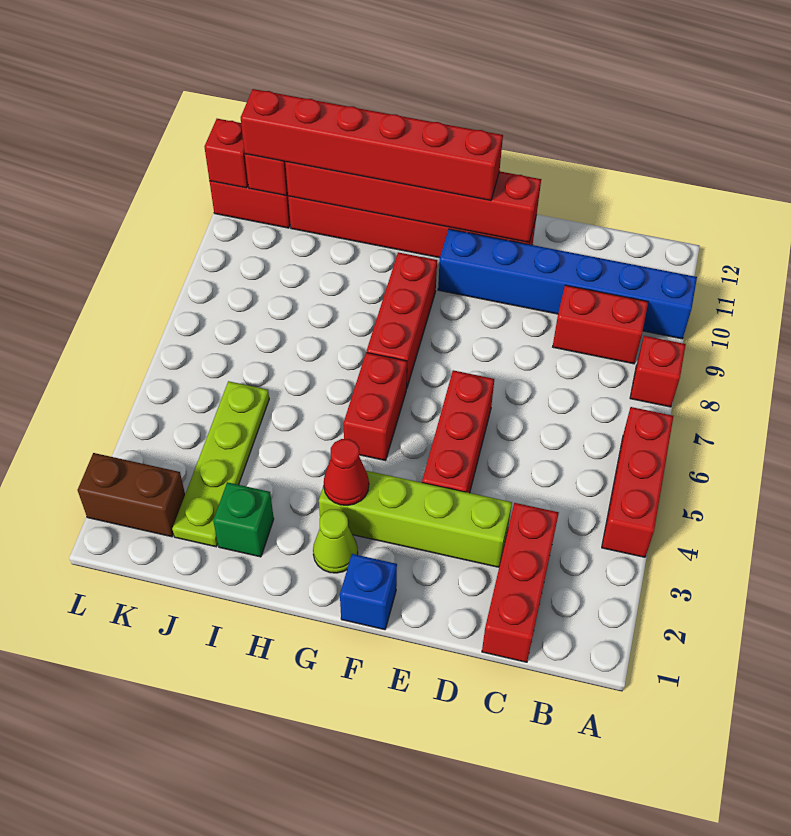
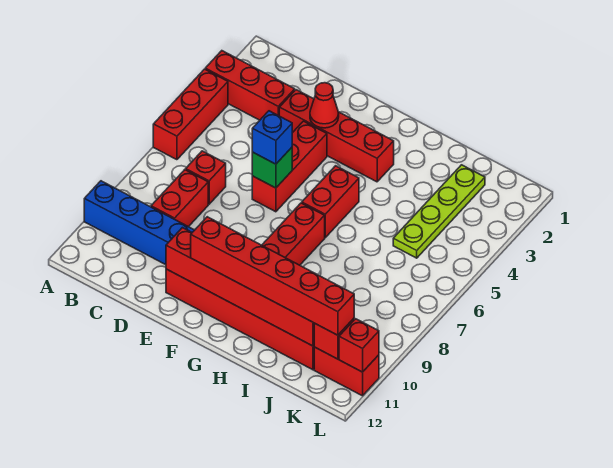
red brick A8 level 1 -> red brick C7 level 1
red brick B9:C9 level 1 -> red brick C8:C9 level 1
red brick C1:C3 level 1 -> red brick A3:C3 level 1
lime brick D3:G3 level 1 -> red brick D3:G3 level 1
blue brick F1 level 1 -> blue brick E6 level 3
lime cone G2 level 1 -> none
red cone G3 level 2 -> red cone E3 level 2
green brick I2 level 1 -> green brick E6 level 2
brown brick K2:L2 level 1 -> none

